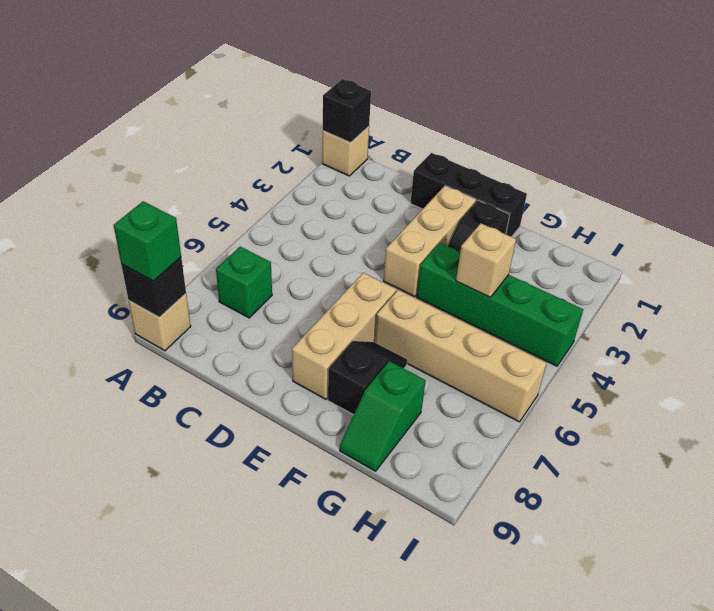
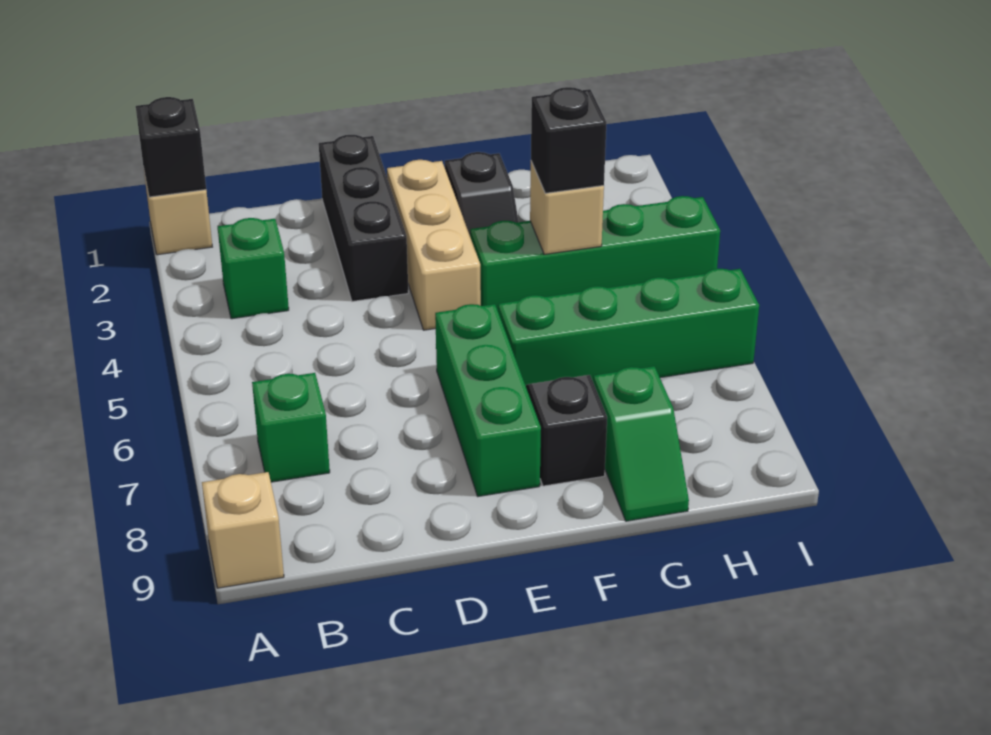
black brick A9 level 2 -> black brick G4 level 3
green brick A9 level 3 -> green brick B3 level 1
black brick D1:F1 level 1 -> black brick D1:D3 level 1
tan brick E6:E8 level 1 -> green brick E6:E8 level 1
tan brick F6:I6 level 1 -> green brick F6:I6 level 1

